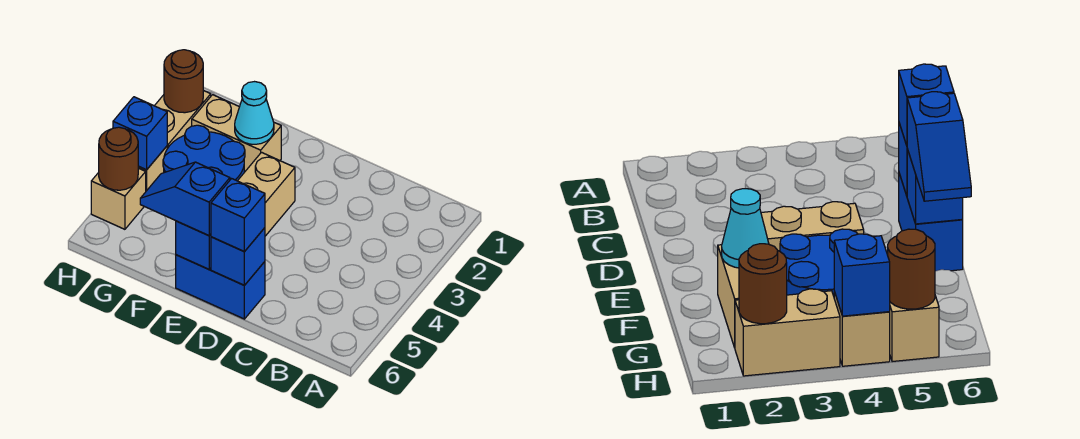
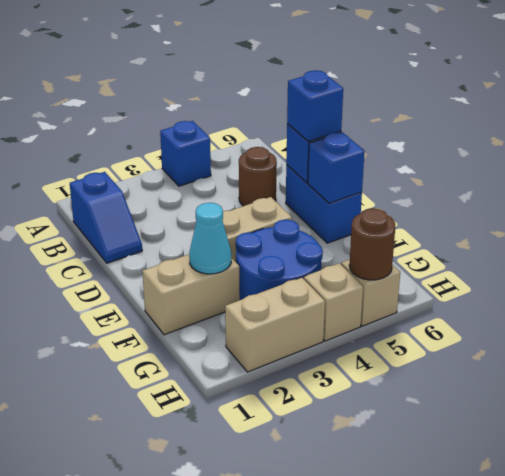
blue slope E6:F6 level 3 top E -> blue slope B1:C1 level 1 top B
tan brick F2:G2 level 1 -> tan brick F1:F2 level 1
brown round brick H2 level 2 -> brown round brick C5 level 1
blue brick H4 level 2 -> blue brick A4 level 1

